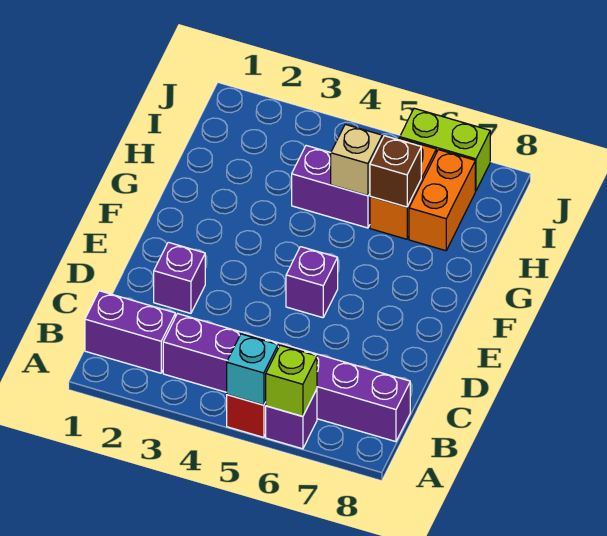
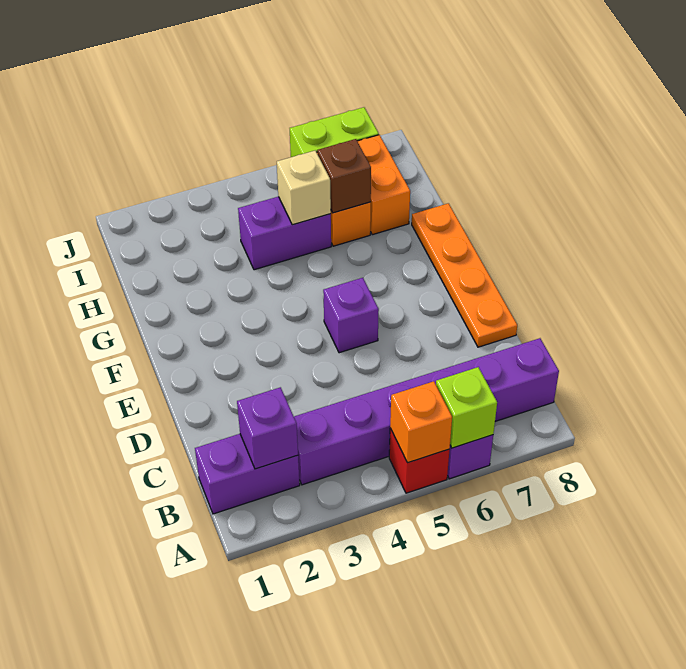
cyan brick A5 level 2 -> orange brick A5 level 2
purple brick D2 level 1 -> purple brick B2 level 2
none -> orange plate D8:G8 level 1

